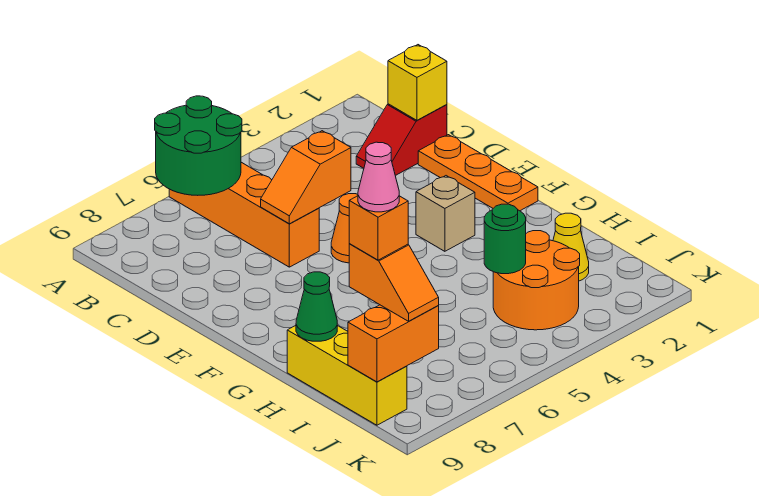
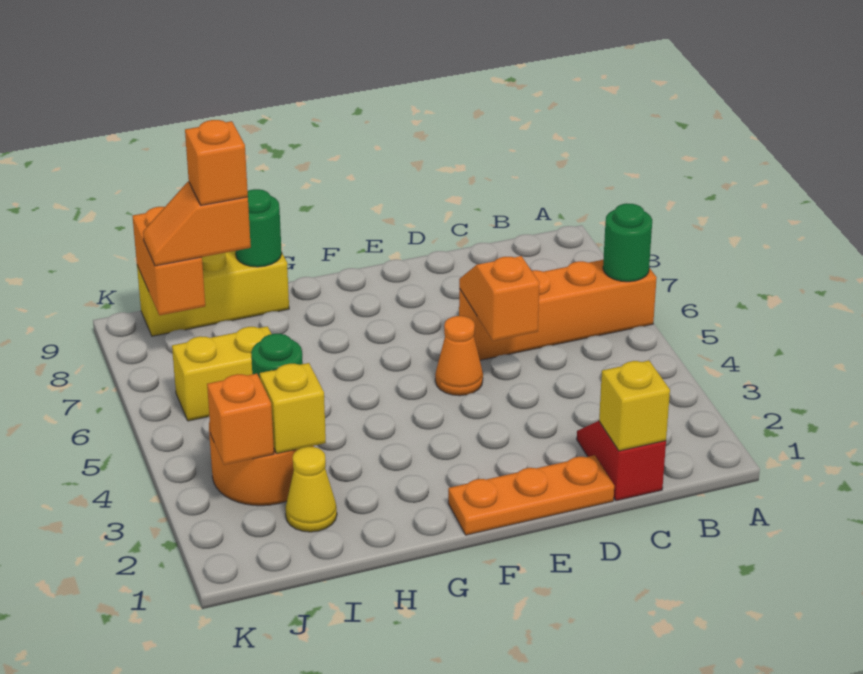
green round brick A6:B7 level 2 -> green round brick A6 level 2
tan brick F3 level 1 -> none
green cone H9 level 2 -> green round brick H9 level 2
none -> yellow brick I3 level 2
none -> yellow brick I6:J6 level 1
pink cone I8 level 5 -> none
none -> orange brick J3 level 2

